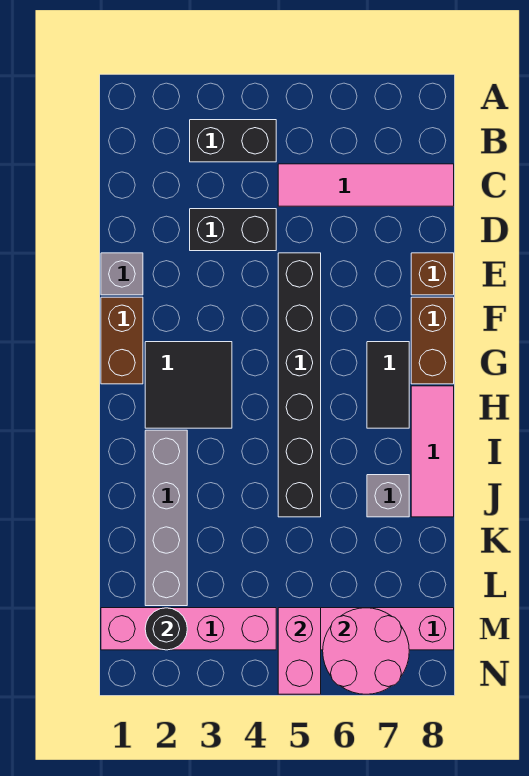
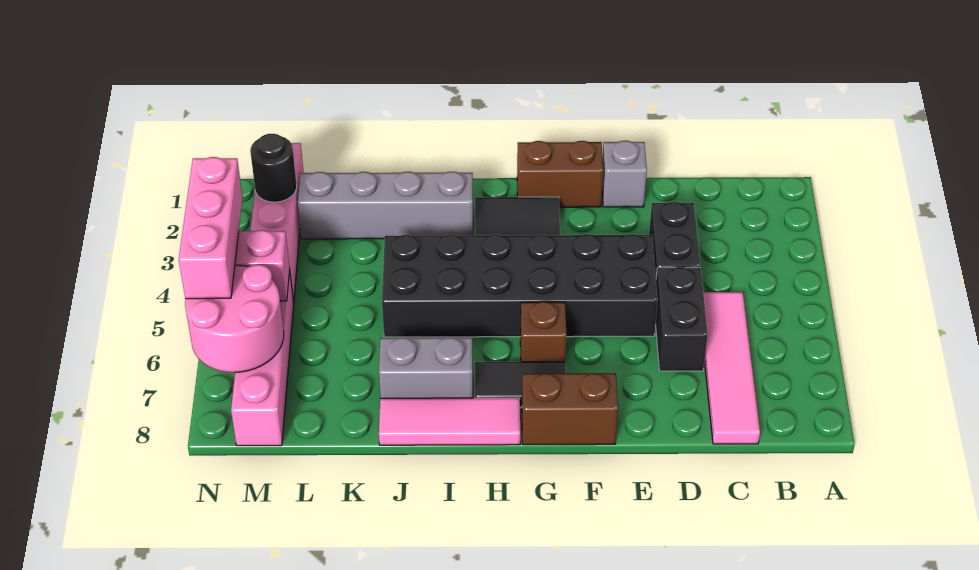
black brick B3:B4 level 1 -> black brick D5:D6 level 1
black brick E5:J5 level 1 -> black brick E4:J5 level 1
brown brick E8 level 1 -> brown brick G6 level 1
grey brick J7 level 1 -> grey brick I7:J7 level 1
none -> pink brick N4:N6 level 3

